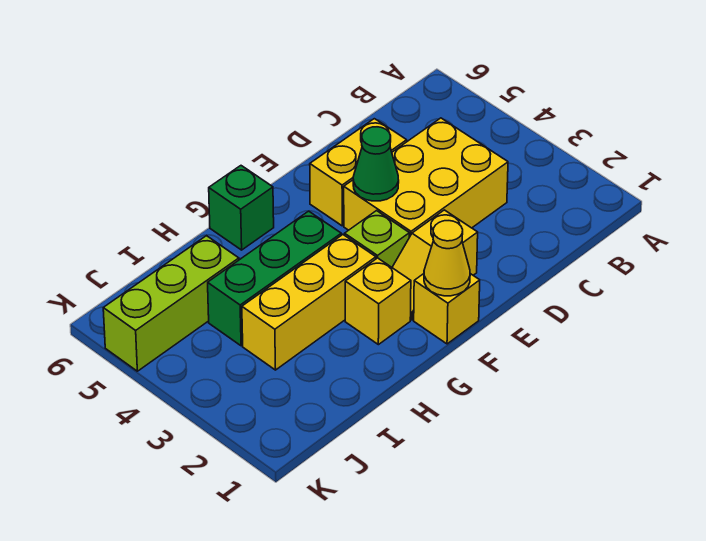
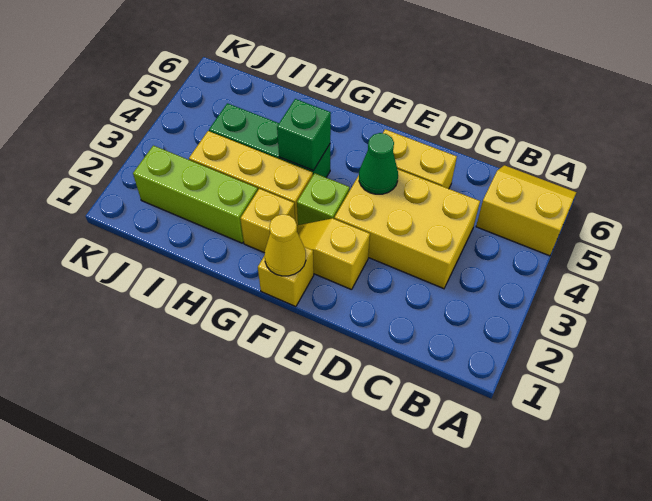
none -> yellow slope A5:B6 level 1 top 5
green brick G6 level 1 -> green brick G4 level 2
lime brick I5:K5 level 1 -> lime brick H2:J2 level 1

